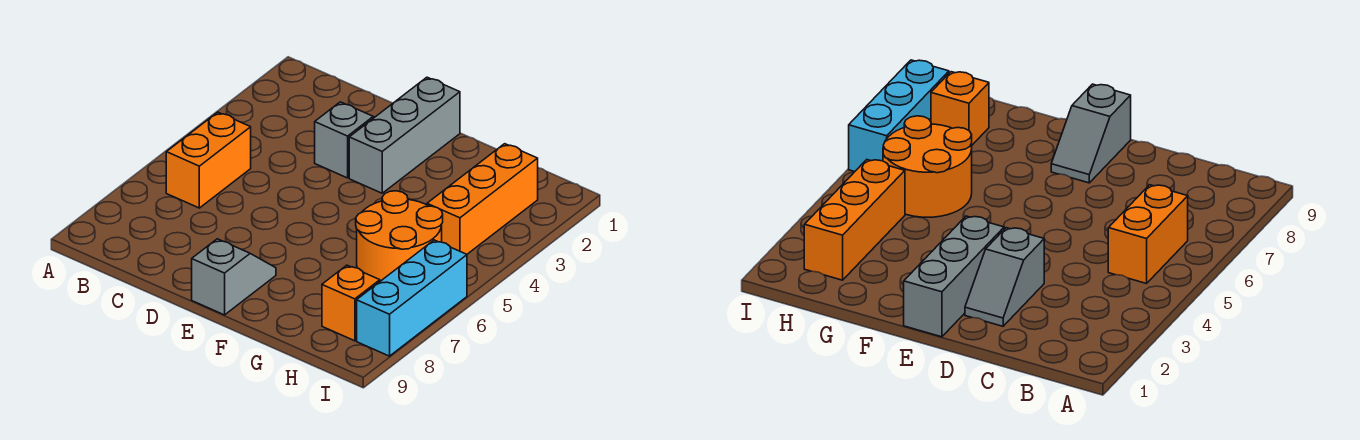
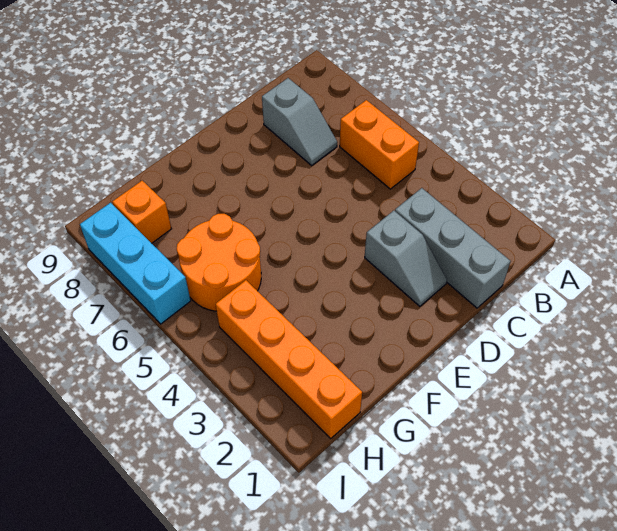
grey brick E1:E3 level 1 -> grey brick C1:C3 level 1
grey slope E8:E9 level 1 top 9 -> grey slope C7:C8 level 1 top 8
orange brick H2:H4 level 1 -> orange brick H1:H4 level 1

